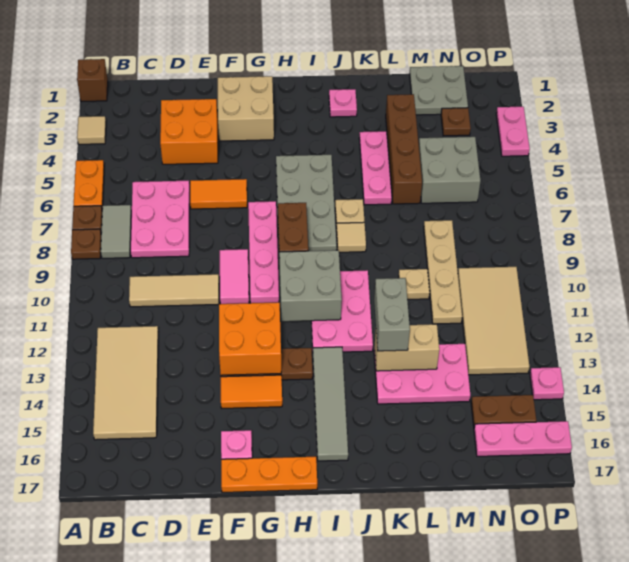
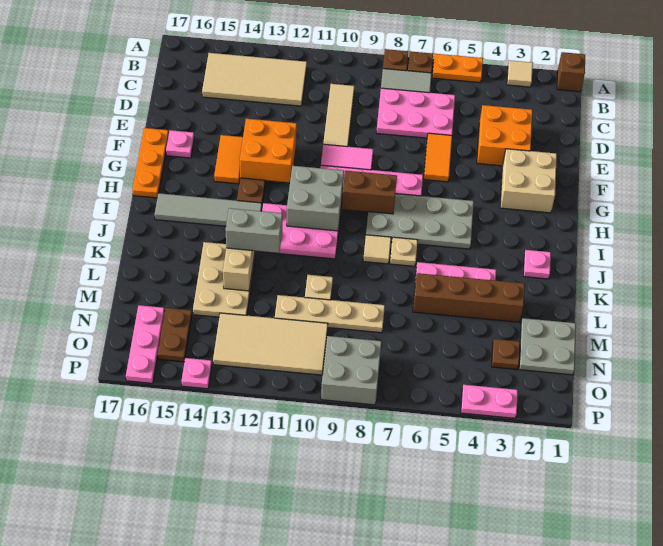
pink plate K13:M14 level 1 -> tan plate K13:M14 level 1
grey brick M5:N6 level 1 -> grey brick O8:P9 level 1

